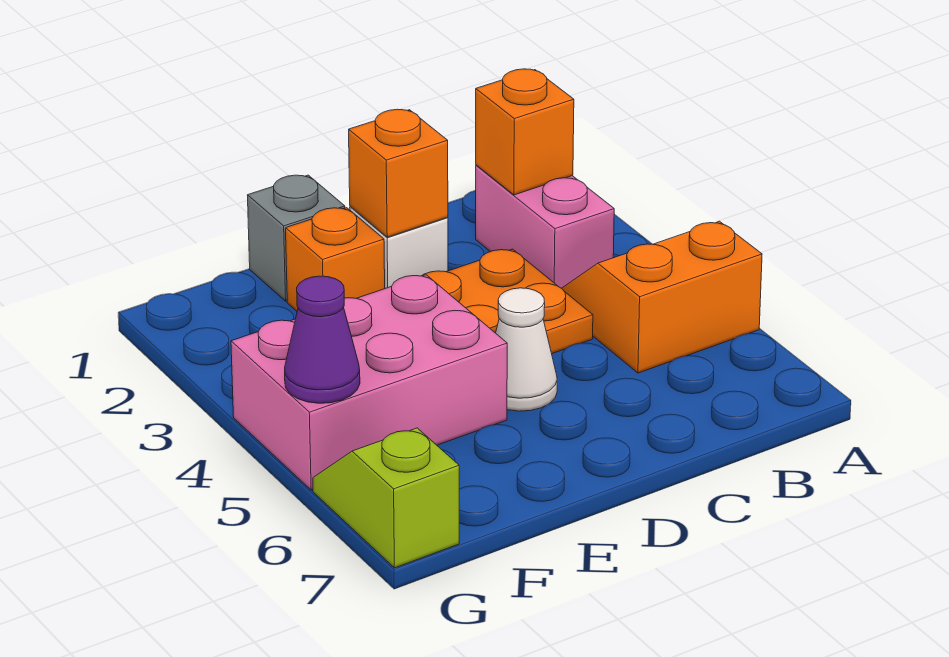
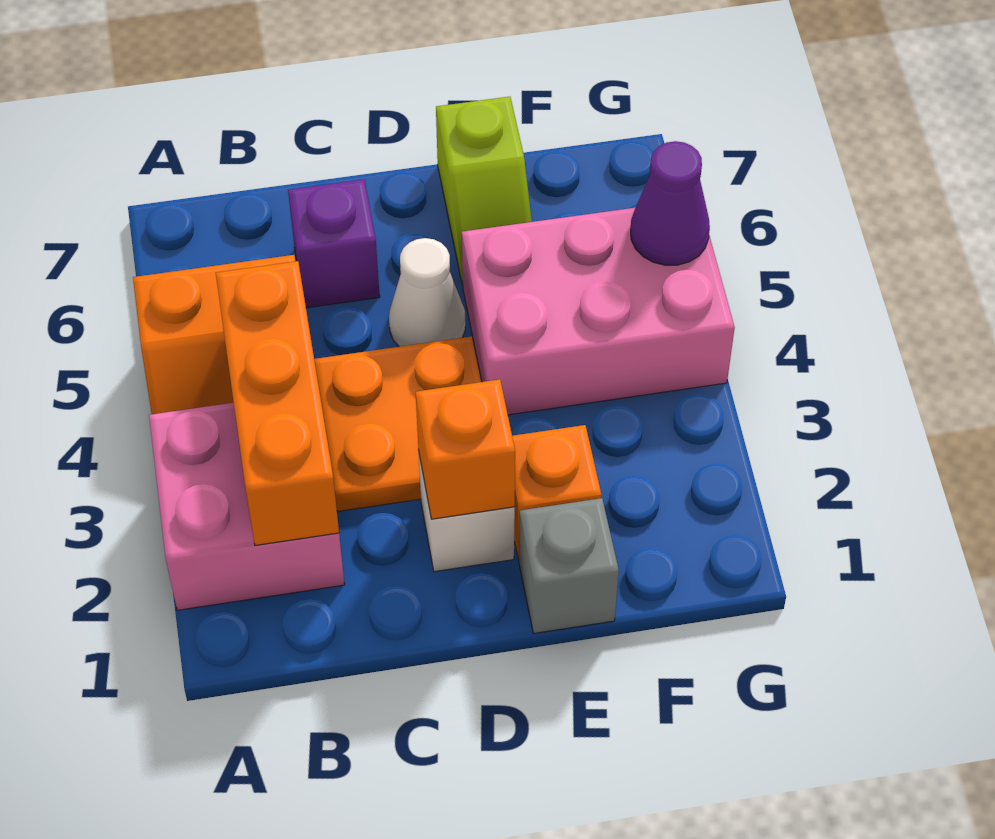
pink brick B2:B3 level 1 -> pink brick A2:B3 level 1
orange brick B2 level 2 -> orange brick B2:B4 level 2
none -> purple brick C6 level 1
lime slope G6:G7 level 1 top 7 -> lime slope E6:E7 level 1 top 7

